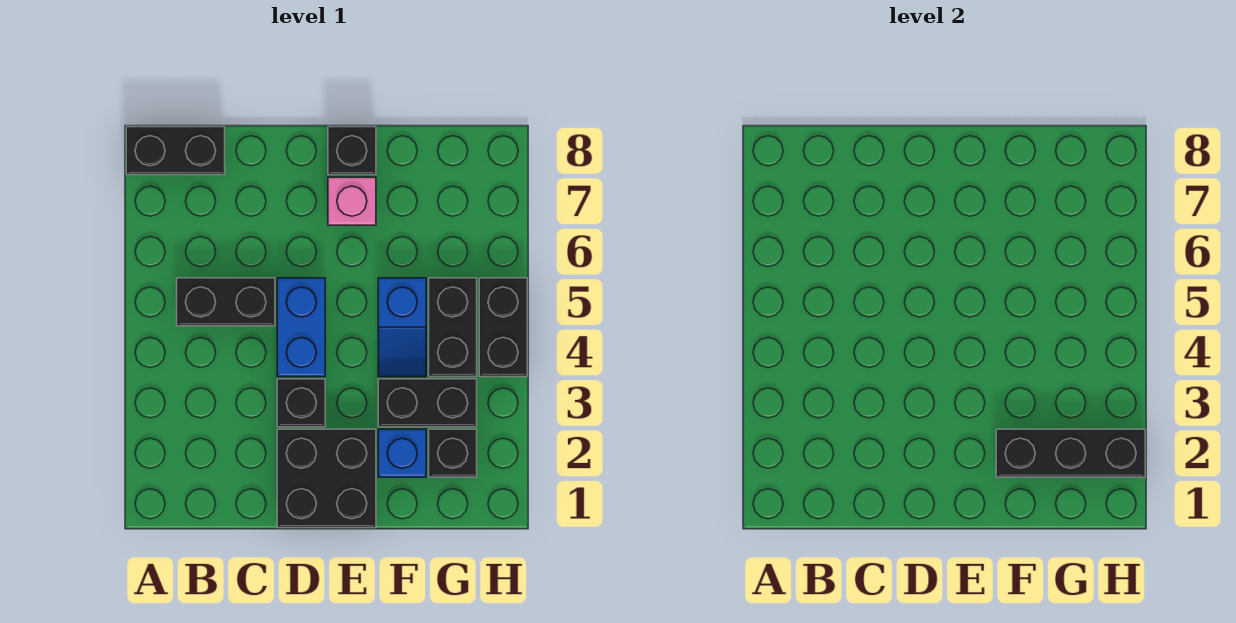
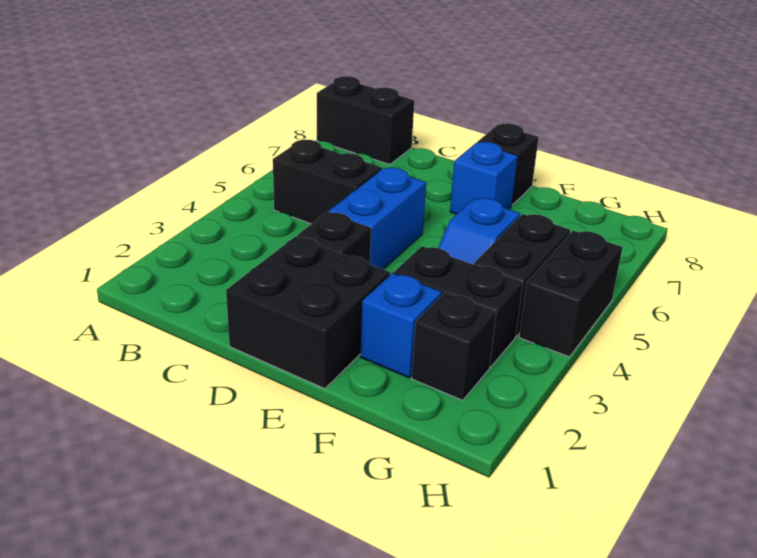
pink brick E7 level 1 -> blue brick E7 level 1
black brick F2:H2 level 2 -> none

